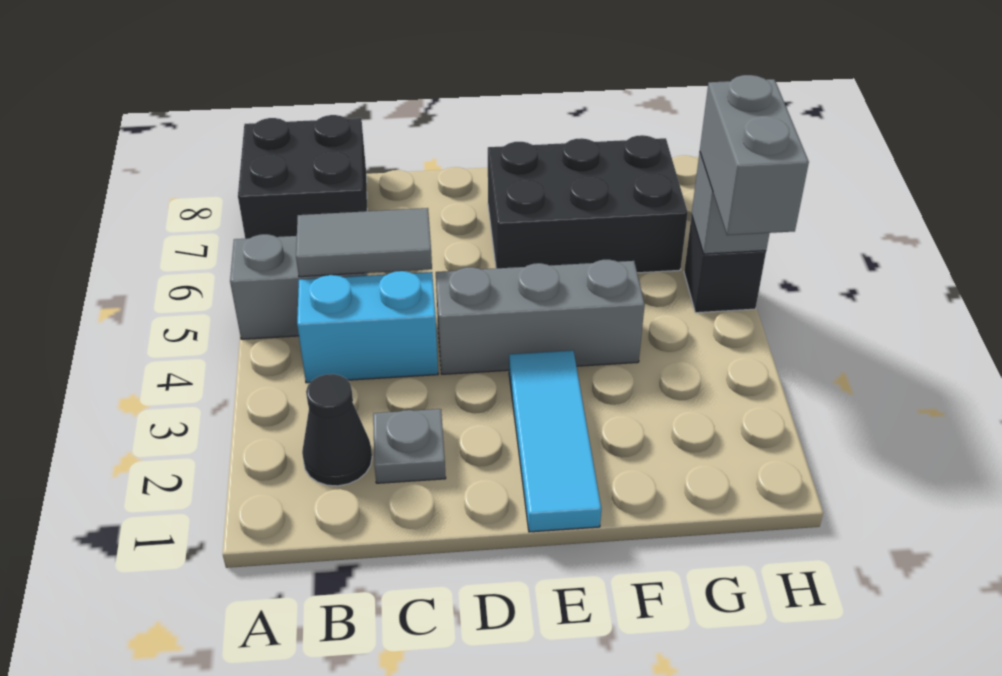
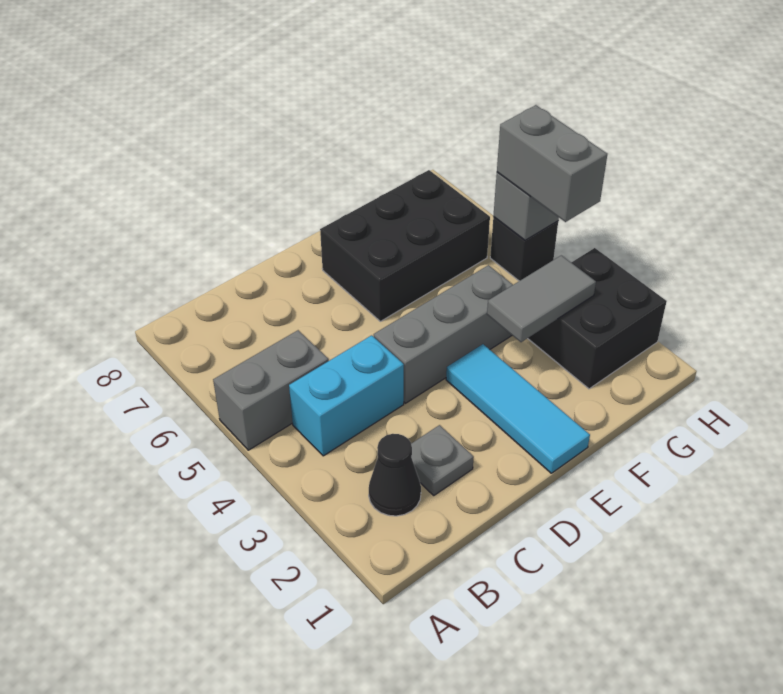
black brick A7:B8 level 1 -> black brick G2:H3 level 1
grey tile B5:C5 level 2 -> grey tile F3:G3 level 2

